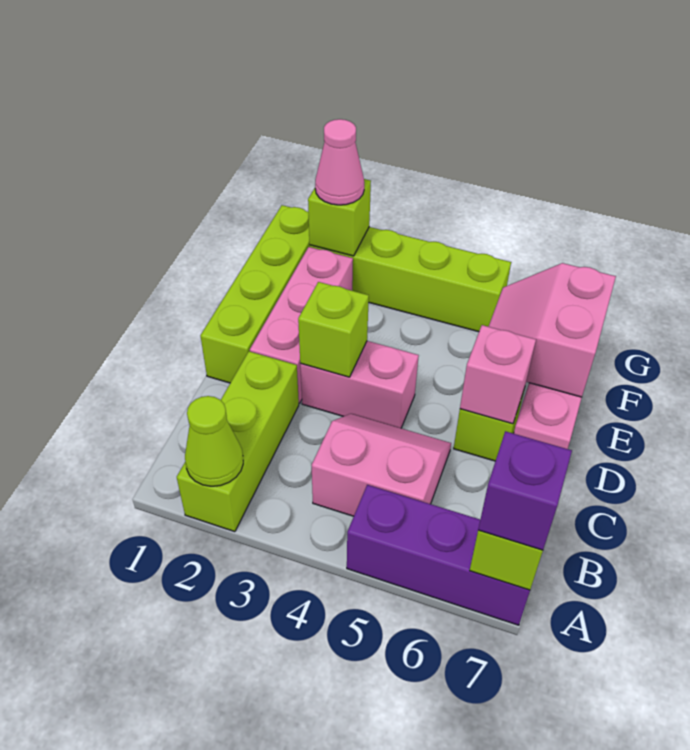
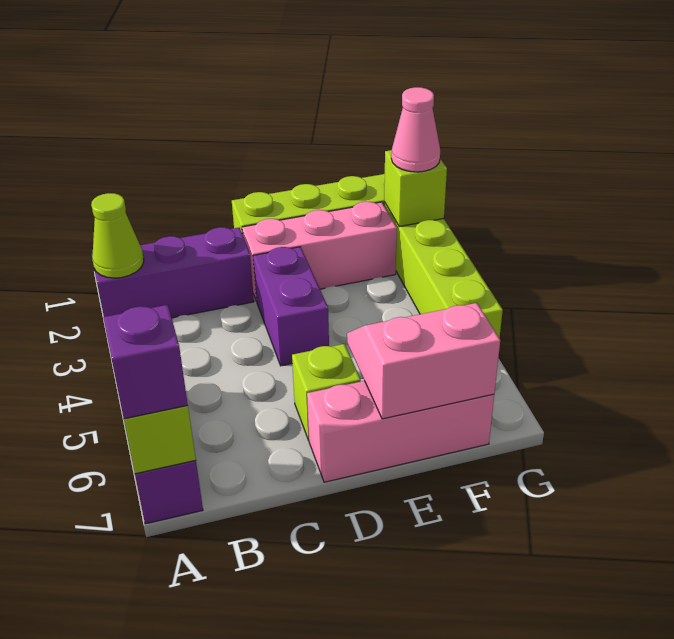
lime brick A2:C2 level 1 -> purple brick A2:C2 level 1
pink slope B4:C5 level 1 top B -> none
pink brick D3:D4 level 1 -> purple brick D3:D4 level 1
lime brick D3 level 2 -> none
pink brick D6 level 2 -> none

